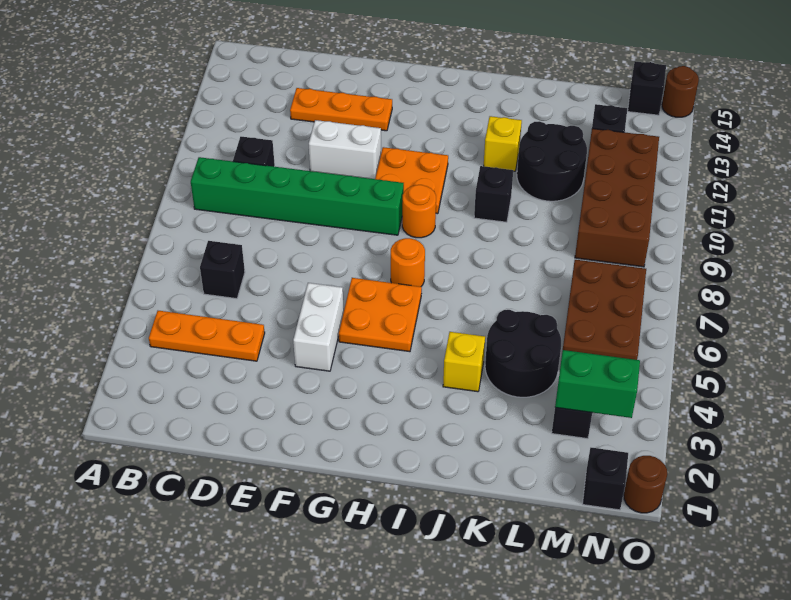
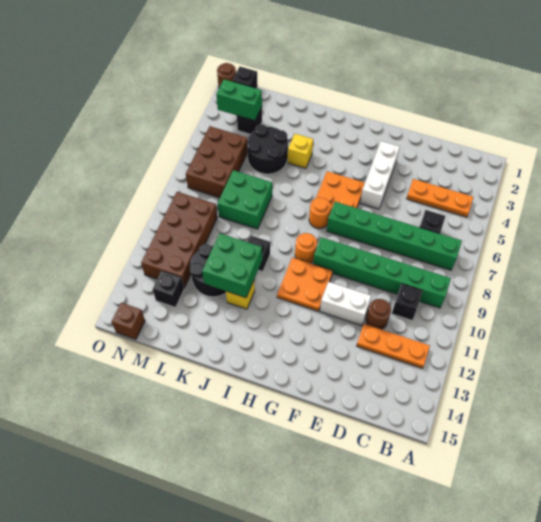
none -> green brick B7:G7 level 1
orange plate D13:F13 level 1 -> orange plate B12:D12 level 1
white brick F4:F5 level 1 -> white brick F3:F5 level 1
none -> green brick J11:K12 level 2
none -> green brick K7:L8 level 1
black brick N15 level 1 -> brown brick N15 level 1
brown round brick O15 level 1 -> brown round brick D11 level 1

